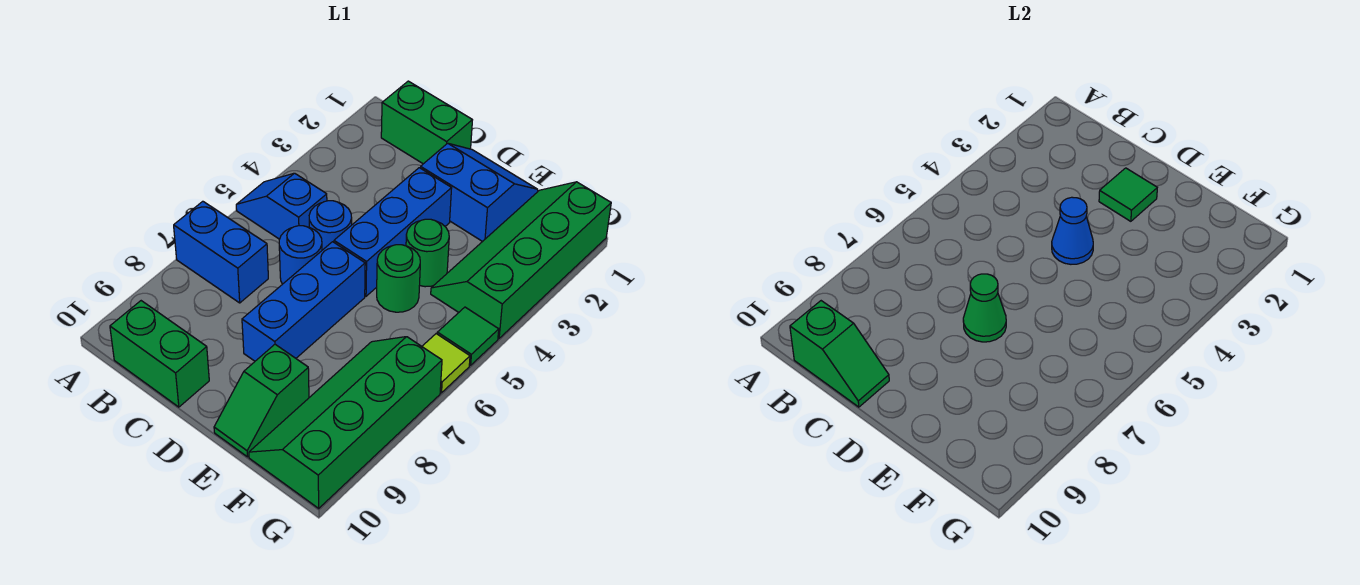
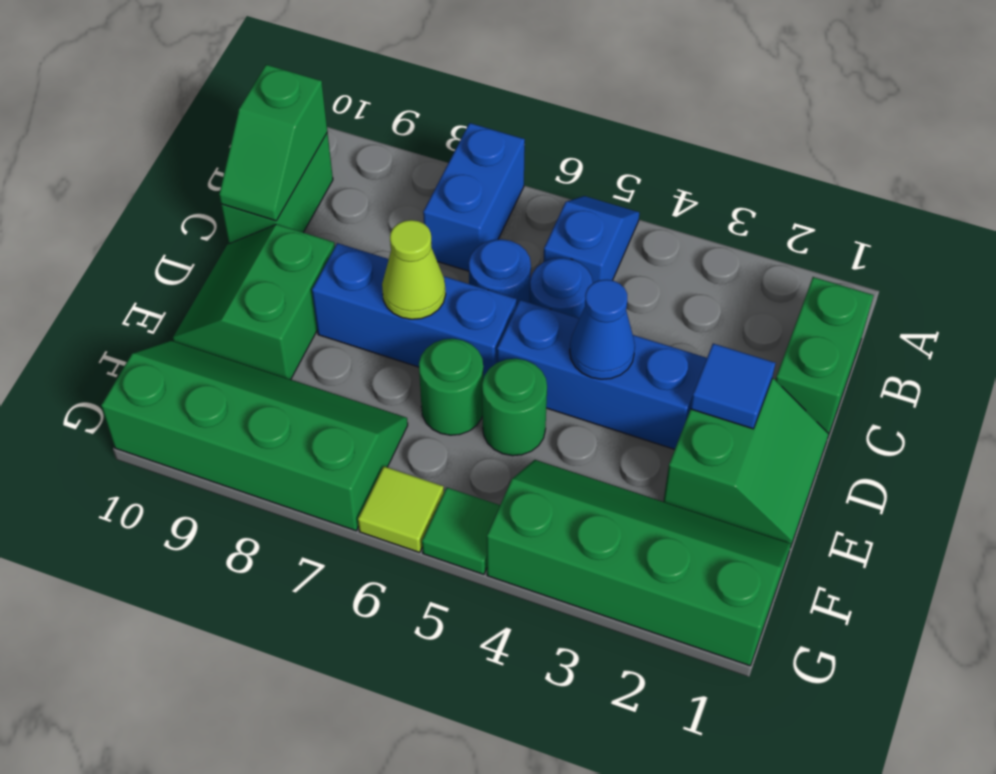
blue slope D1:E2 level 1 top 2 -> green slope D1:E2 level 1 top 2
green tile D2 level 2 -> blue tile D2 level 2
green cone D7 level 2 -> lime cone D7 level 2
green round brick E4 level 1 -> green round brick E6 level 1
green slope E9:E10 level 1 top 9 -> green slope D9:E10 level 1 top 9

